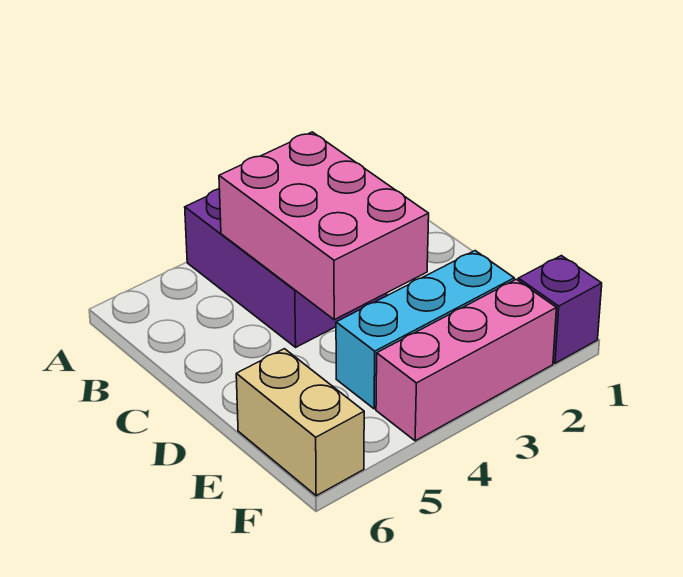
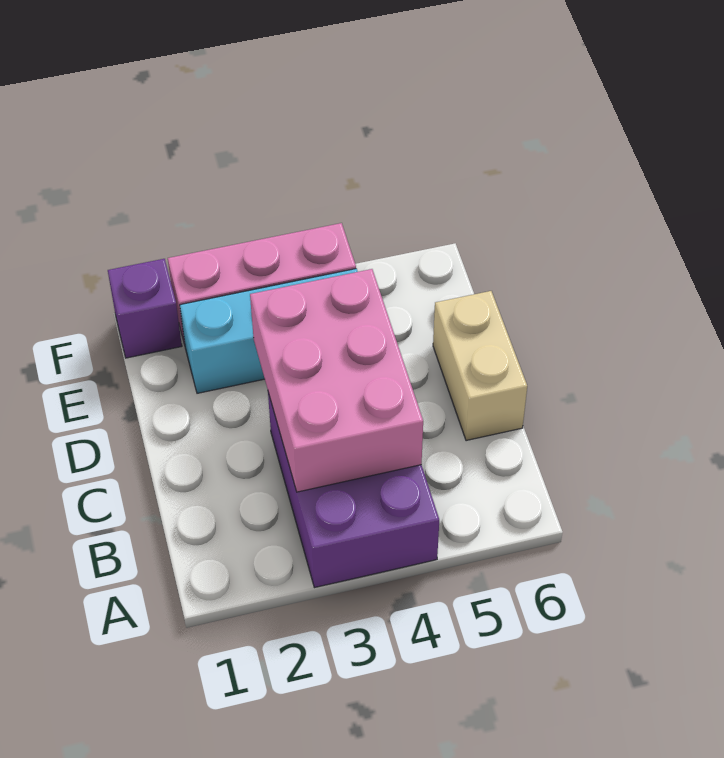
tan brick E6:F6 level 1 -> tan brick C6:D6 level 1

